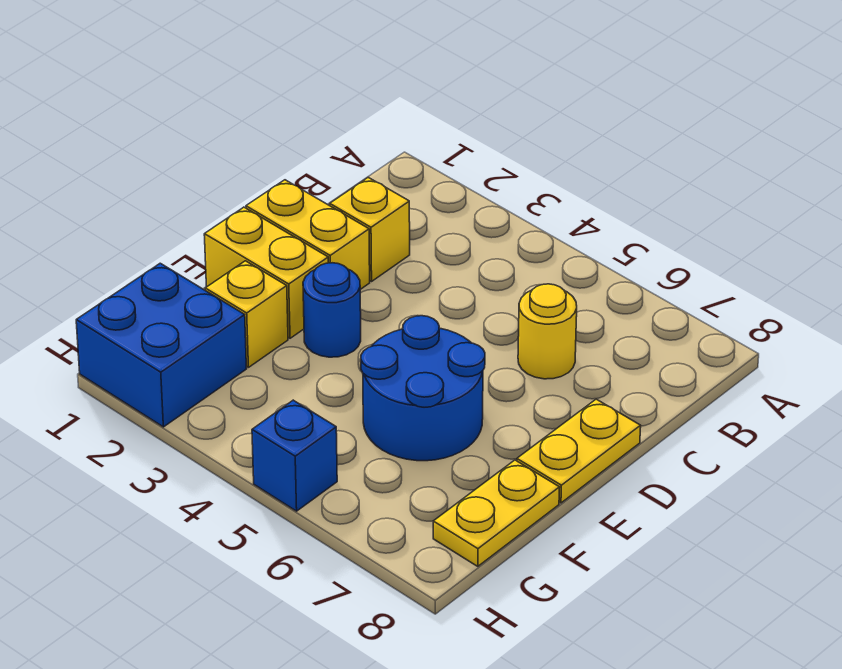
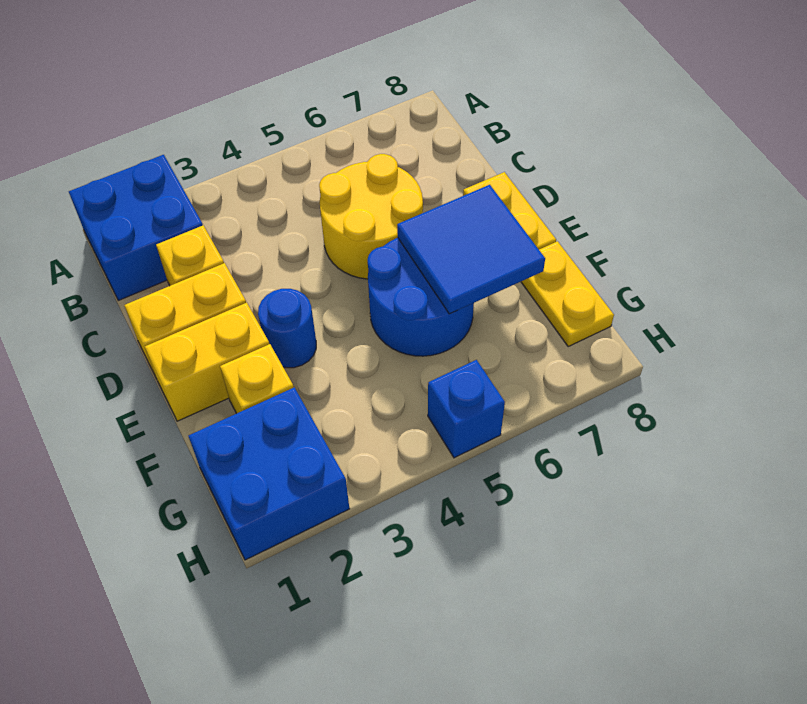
none -> blue brick A1:B2 level 1
yellow round brick C6 level 1 -> yellow round brick C5:D6 level 1
none -> blue tile E6:F7 level 2

